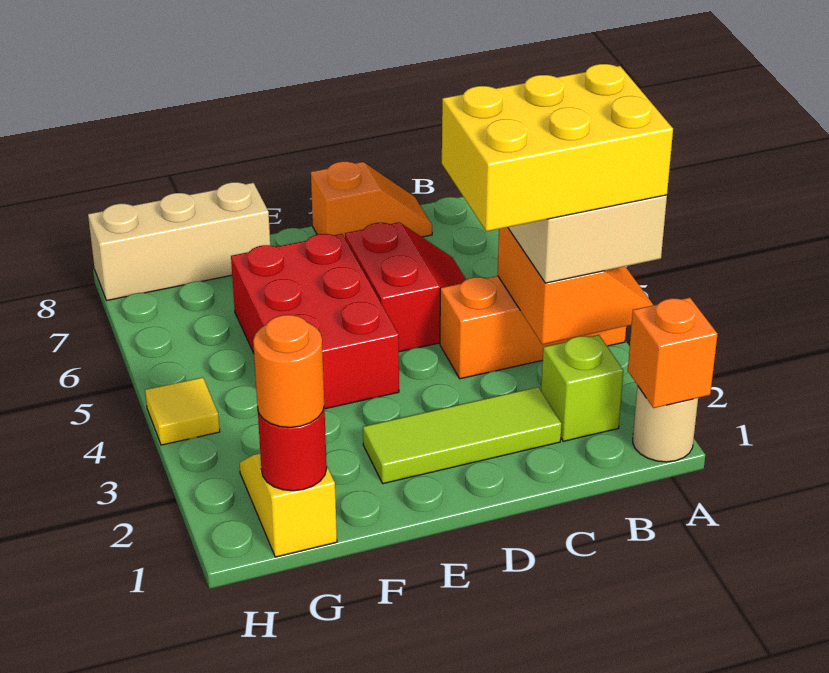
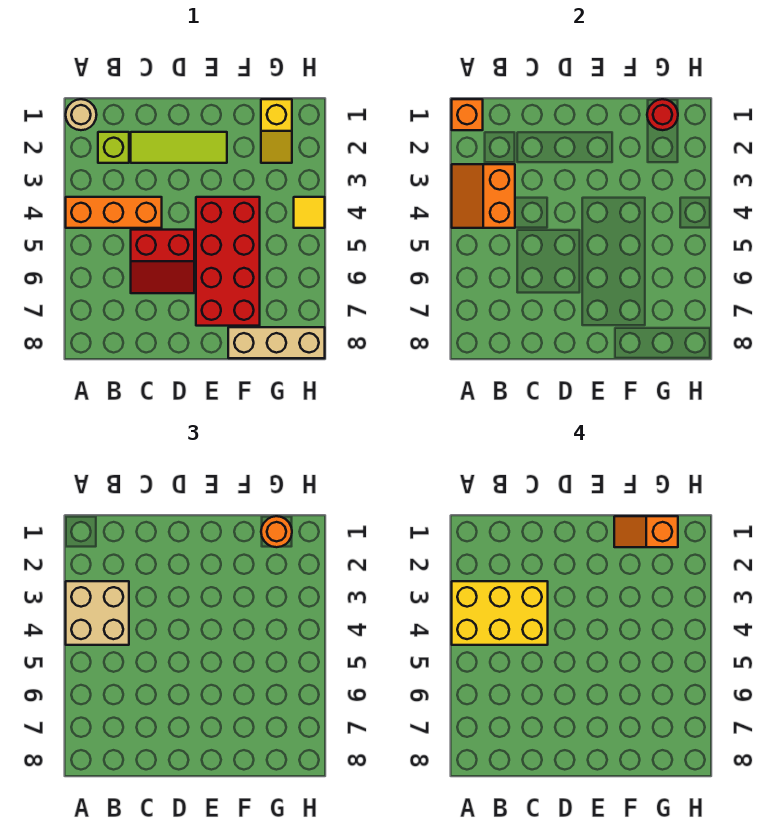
red slope C5:D6 level 1 top D -> red slope C5:D6 level 1 top 5
orange slope C8:D8 level 1 top D -> orange slope F1:G1 level 4 top G
red brick E4:F6 level 1 -> red brick E4:F7 level 1

